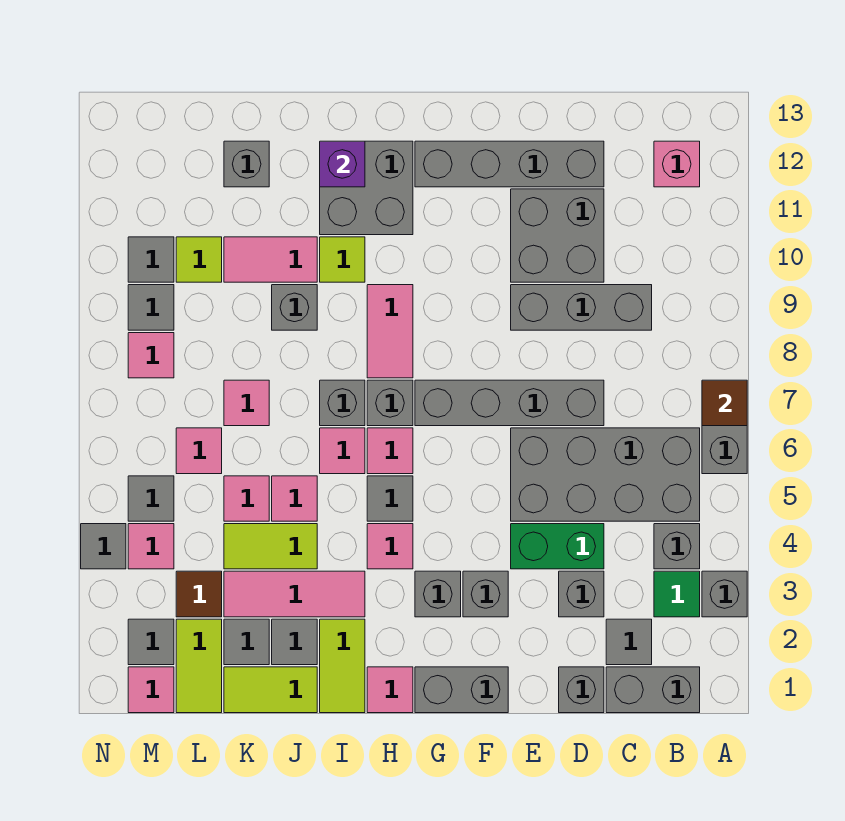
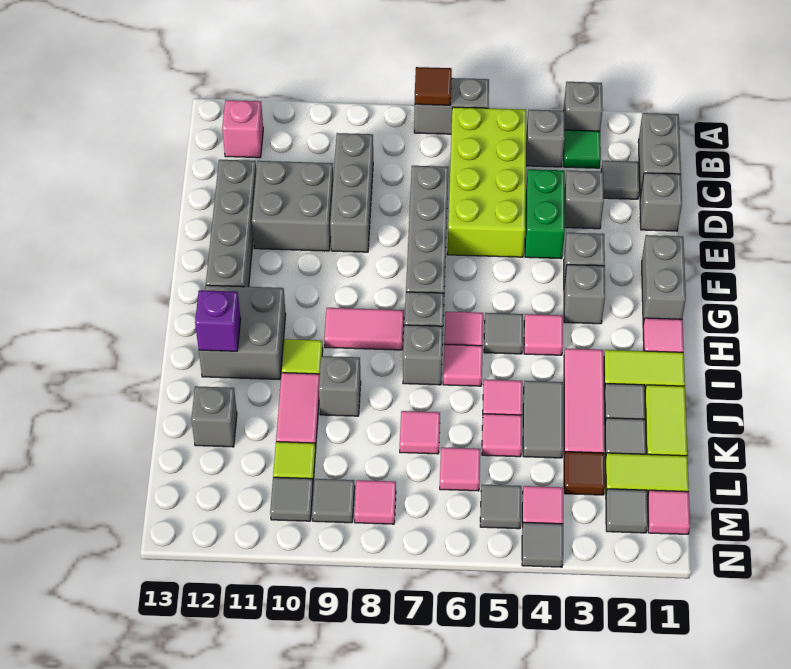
grey brick B5:E6 level 1 -> lime brick B5:E6 level 1
lime tile J4:K4 level 1 -> grey tile J4:K4 level 1

